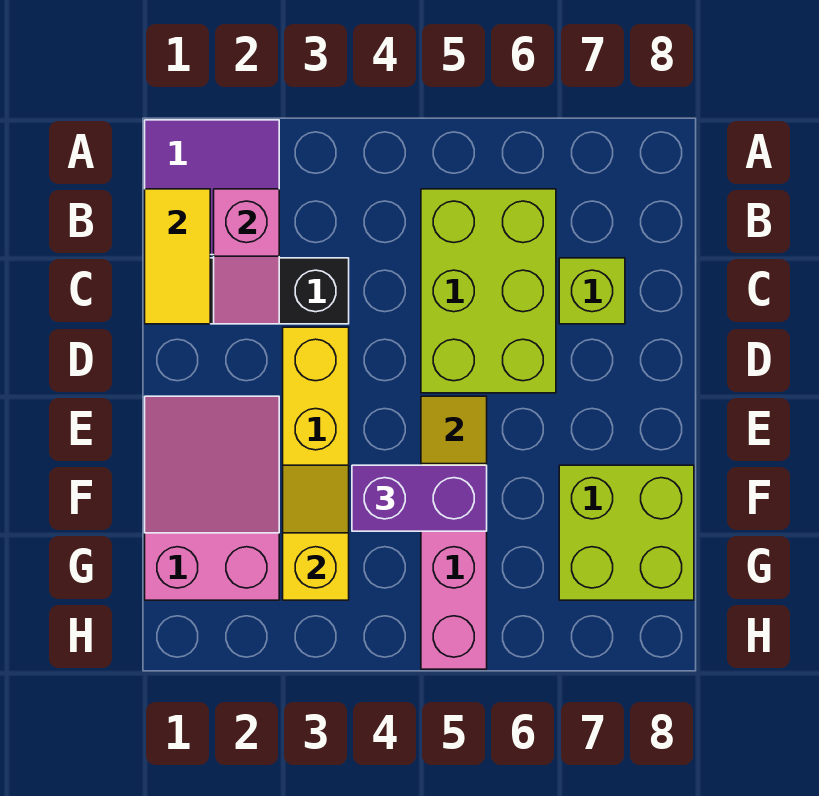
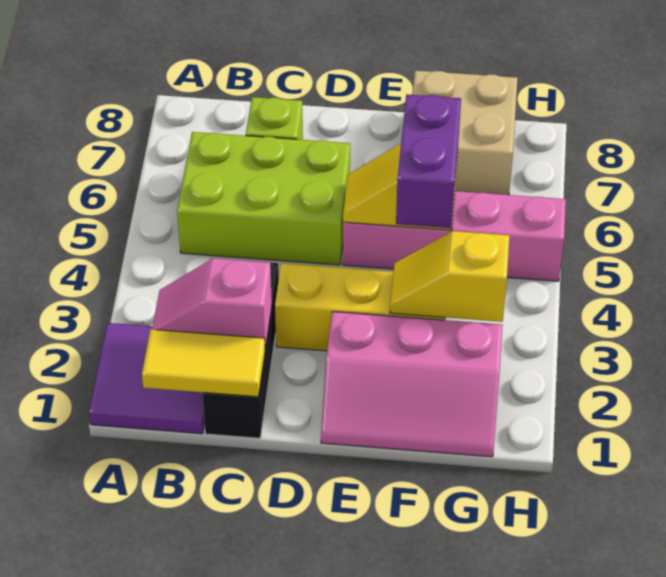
pink slope B2:C2 level 2 top B -> pink slope B2:C2 level 2 top C
pink slope E1:G2 level 1 top G -> pink slope E1:G2 level 1 top 2
lime brick F7:G8 level 1 -> tan brick F7:G8 level 1

